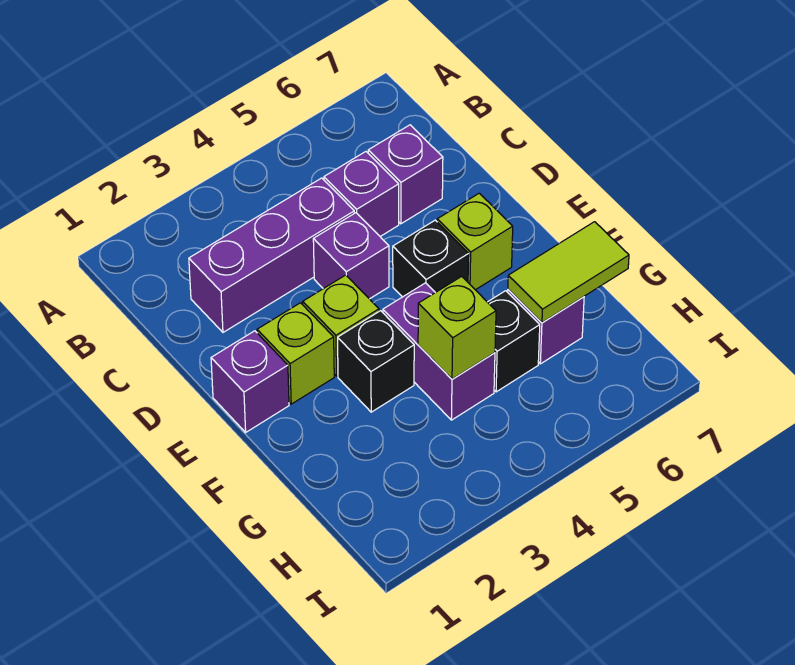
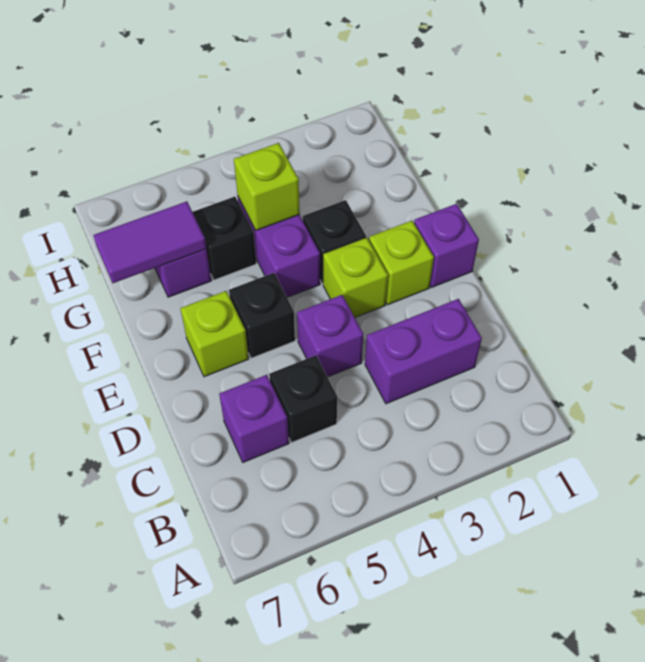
purple brick C2:C4 level 1 -> purple brick C2:C3 level 1
purple brick C5 level 1 -> black brick C5 level 1
lime tile G6:G7 level 2 -> purple tile G6:G7 level 2

